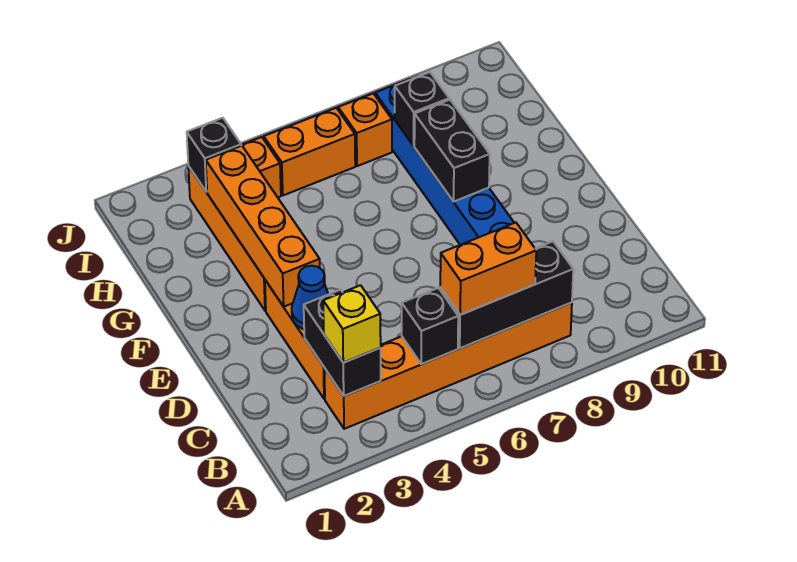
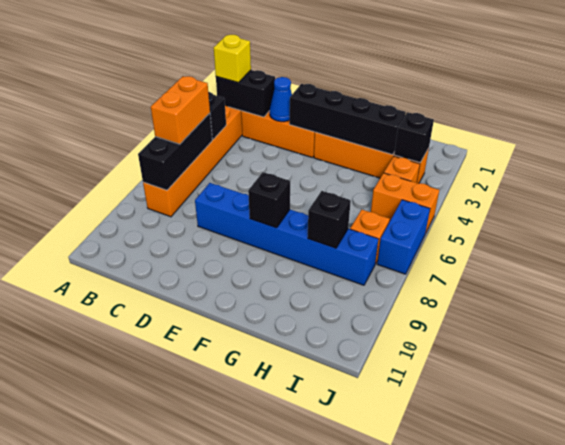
orange brick E3:H3 level 2 -> black brick E3:H3 level 2
black brick F8:G8 level 2 -> black brick F8 level 2
orange brick I5:I6 level 1 -> orange brick I5:J5 level 1
none -> blue brick J6:J7 level 1

